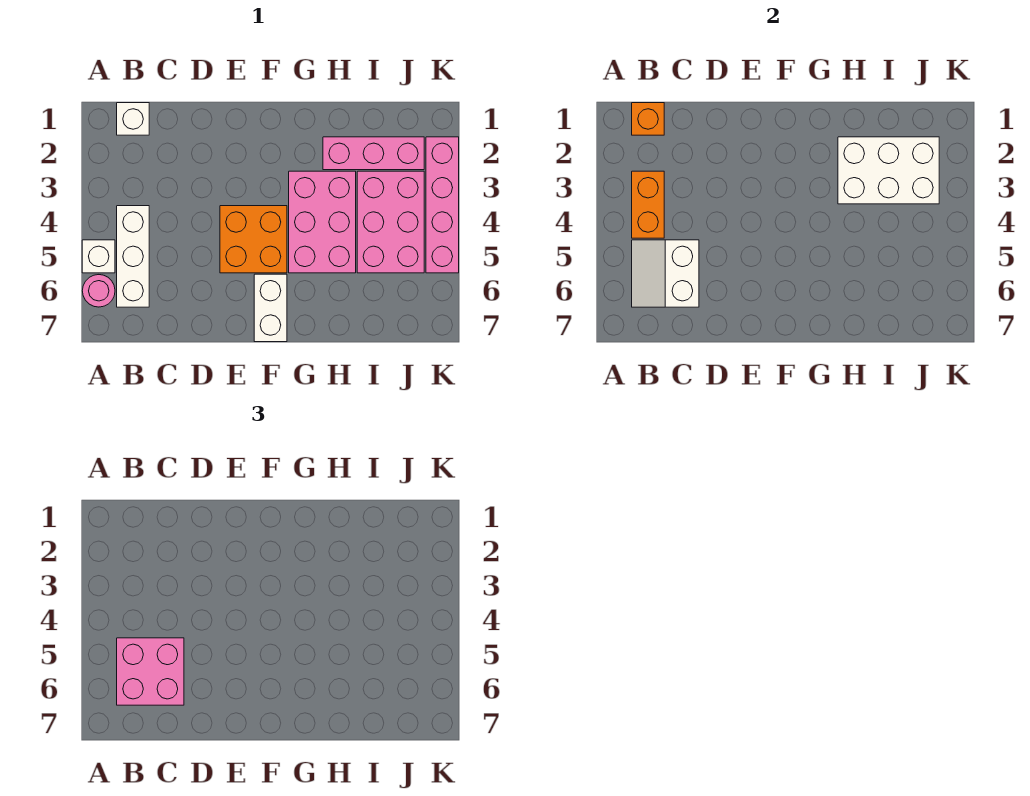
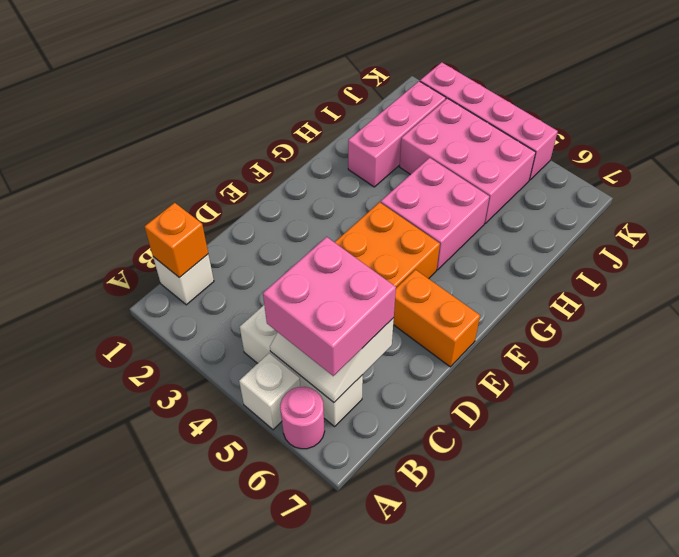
orange brick B3:B4 level 2 -> orange brick E6:E7 level 1
white brick F6:F7 level 1 -> none
pink brick G3:H5 level 1 -> pink brick G4:H5 level 1
white brick H2:J3 level 2 -> none

